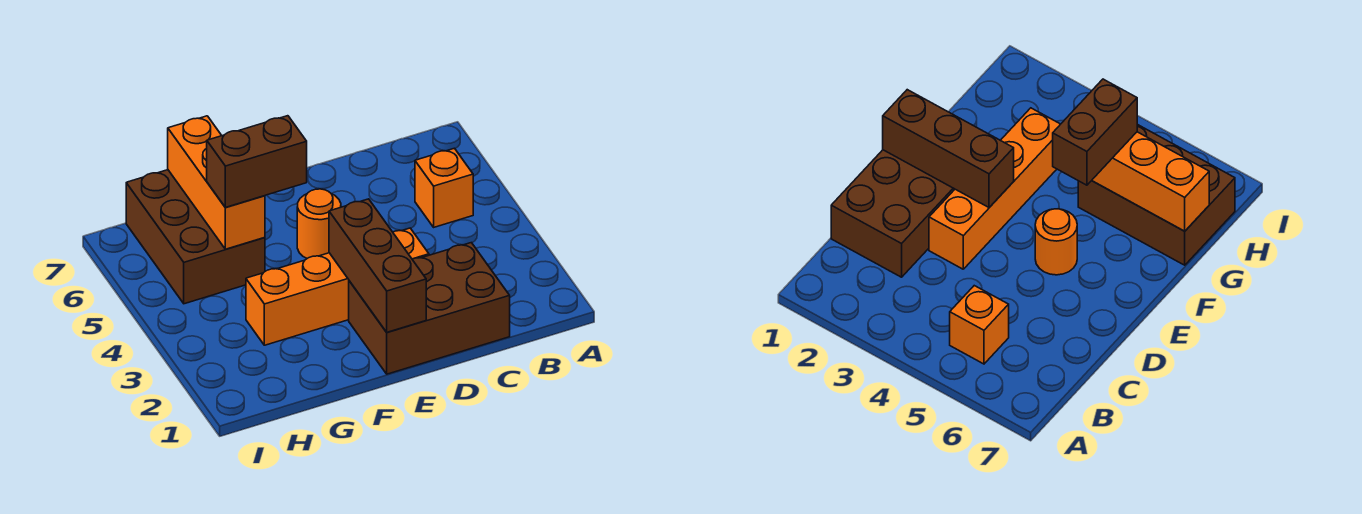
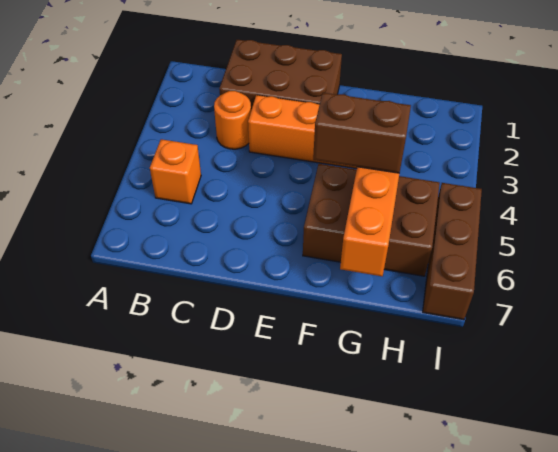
brown brick E1:E3 level 2 -> brown brick I5:I7 level 1
orange round brick E5 level 1 -> orange round brick C3 level 1
brown brick G5:H7 level 1 -> brown brick F5:H6 level 1

